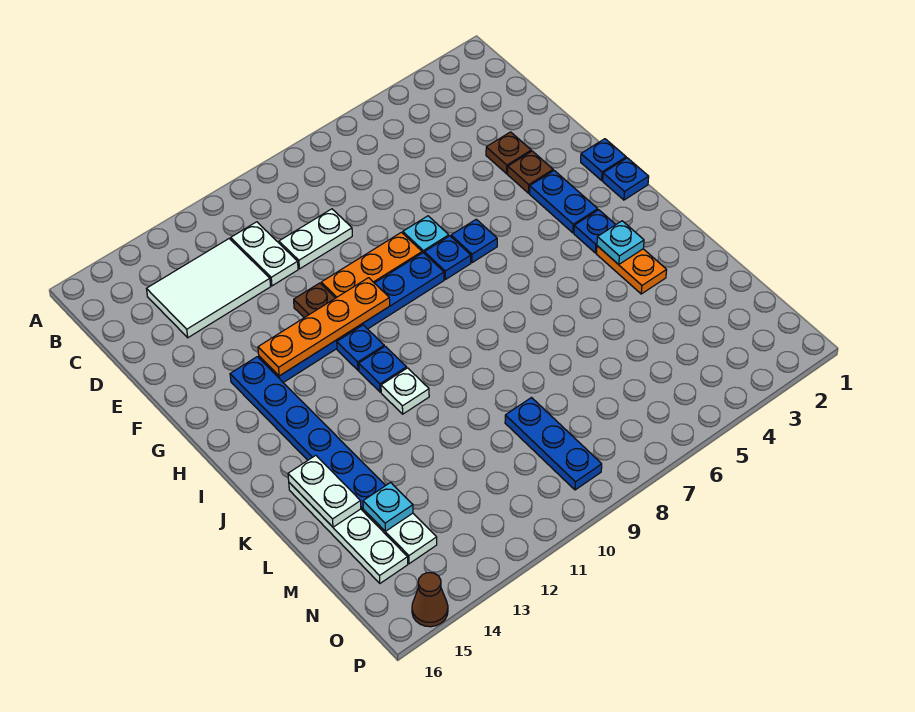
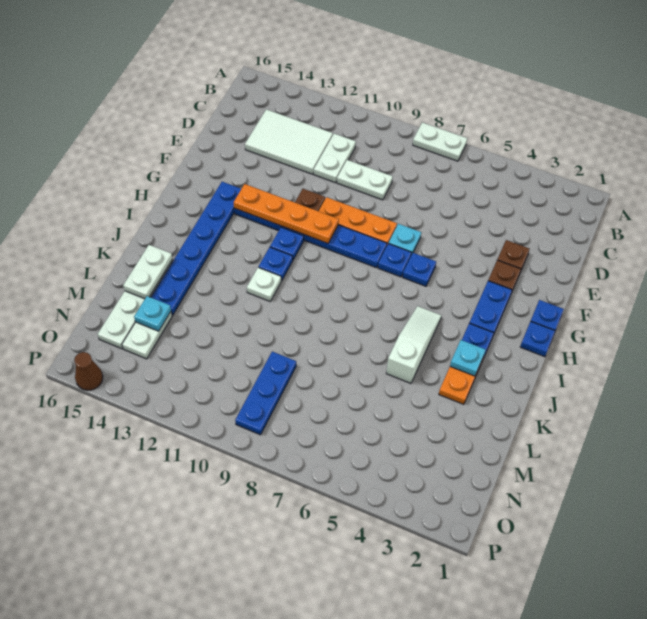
none -> white plate A7:A8 level 1
none -> white slope I5:K5 level 1 top K

